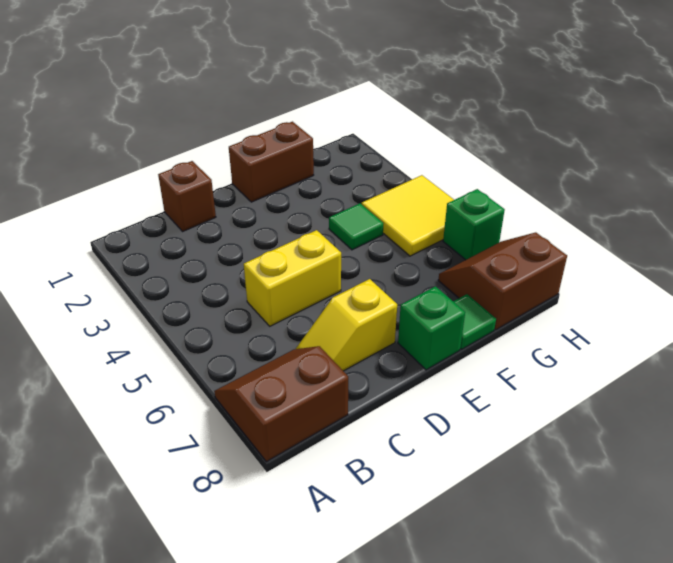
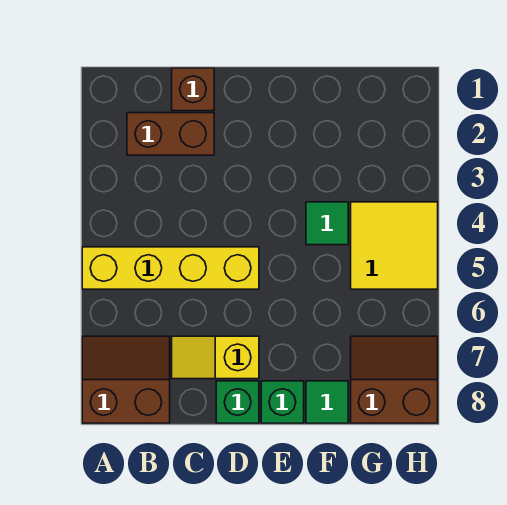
yellow brick C5:D5 level 1 -> yellow brick A5:D5 level 1
brown brick E1:F1 level 1 -> brown brick B2:C2 level 1
green brick H6 level 1 -> green brick D8 level 1

